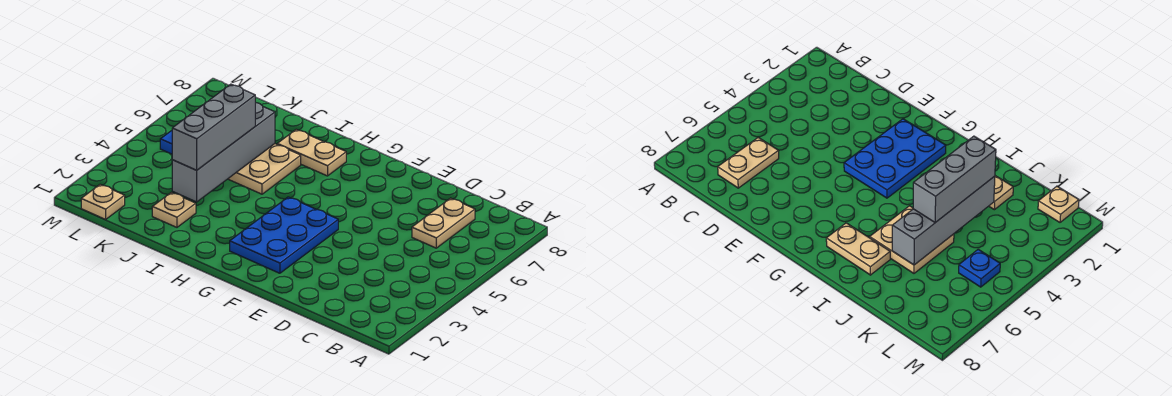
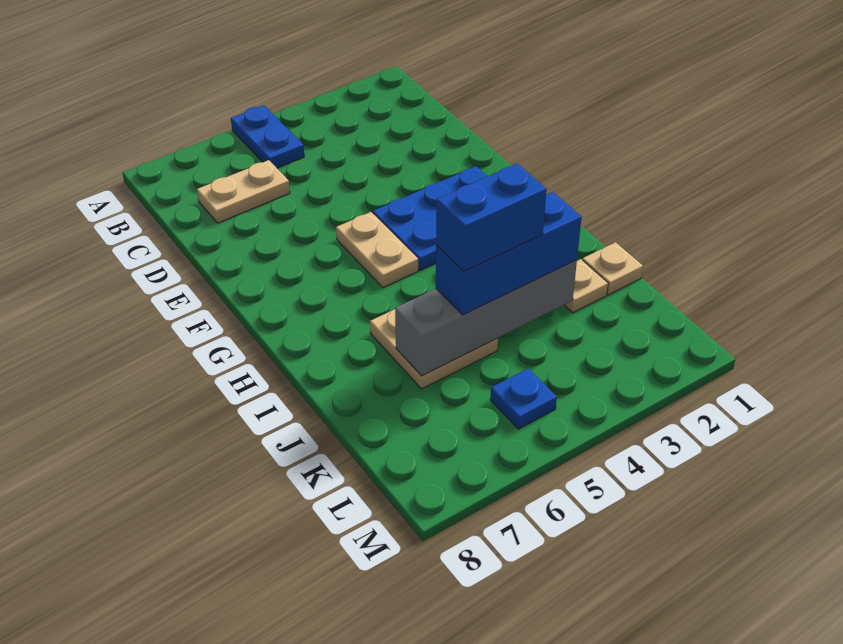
none -> blue plate A5:B5 level 1
tan plate H7:I7 level 1 -> tan plate F5:G5 level 1
grey brick J3:J5 level 3 -> blue brick J3:J5 level 3
none -> blue brick J4:J5 level 4
tan plate L1 level 1 -> tan plate J1 level 1

